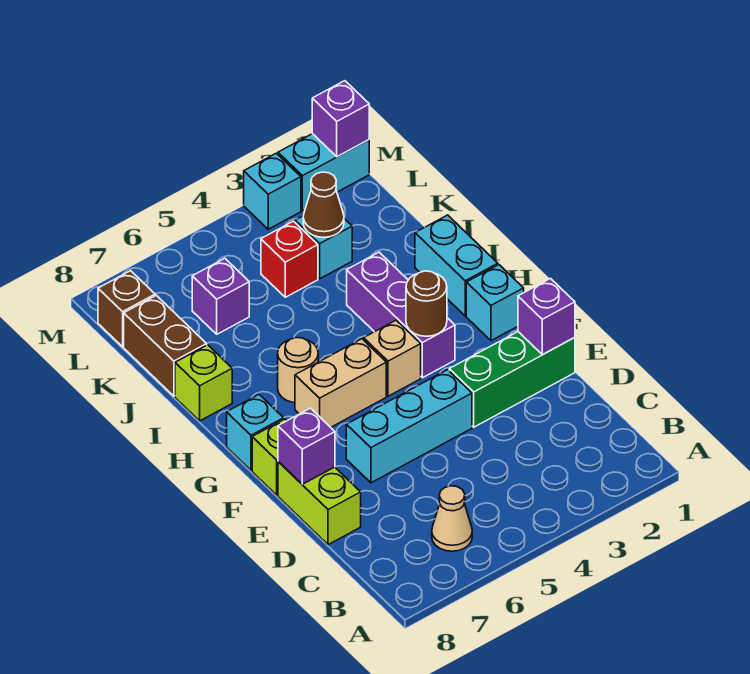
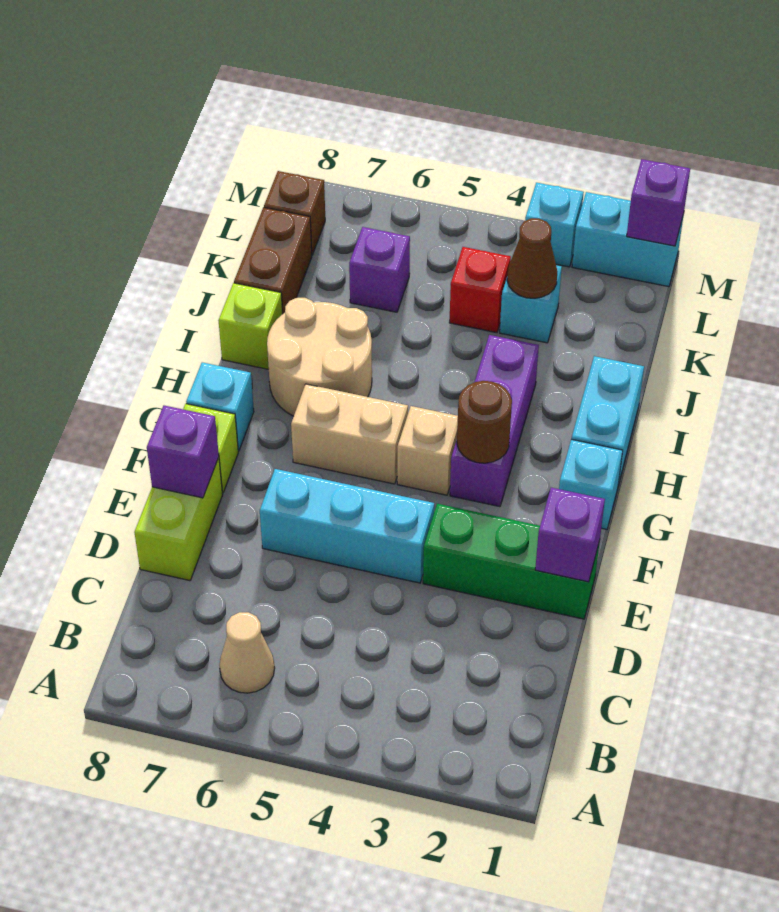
tan round brick H6 level 1 -> tan round brick H6:I7 level 1

